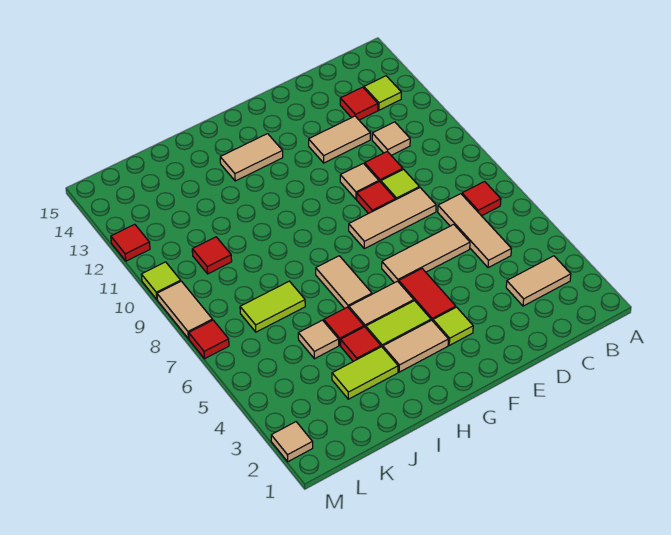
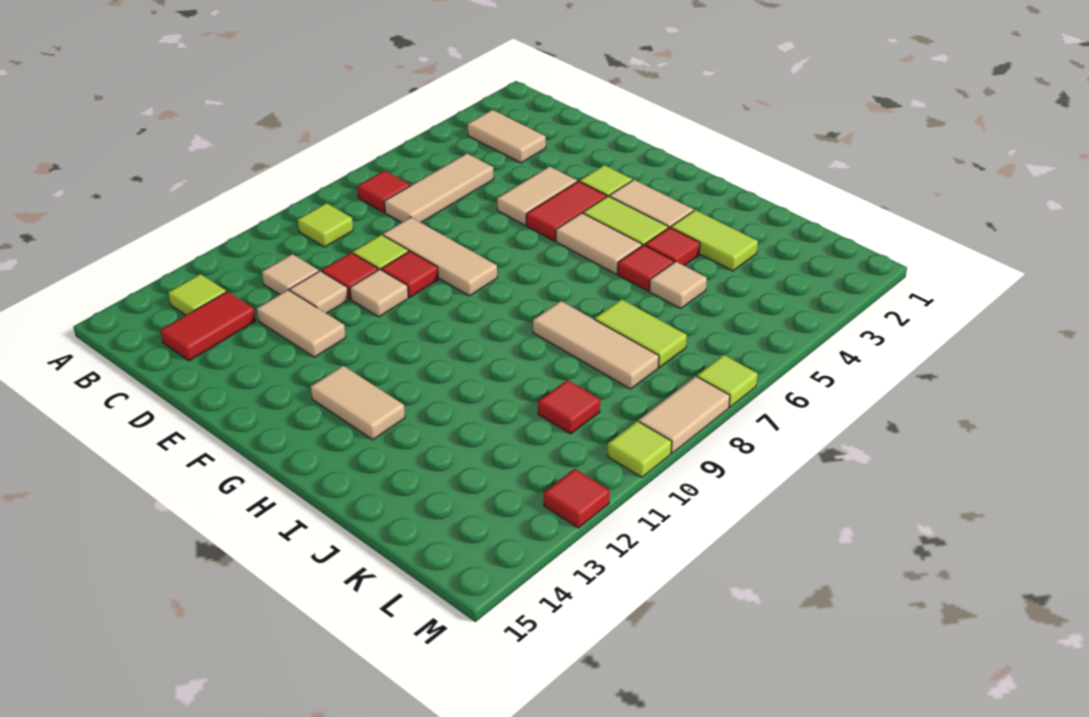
none -> lime tile B9 level 1
red tile C13 level 1 -> red tile C13:C14 level 1
tan tile D6:F6 level 1 -> tan tile I8:K8 level 1
tan tile H6:H7 level 1 -> tan tile E4:E5 level 1
tan tile M2 level 1 -> tan tile D11 level 1
red tile M7 level 1 -> lime tile M7 level 1

